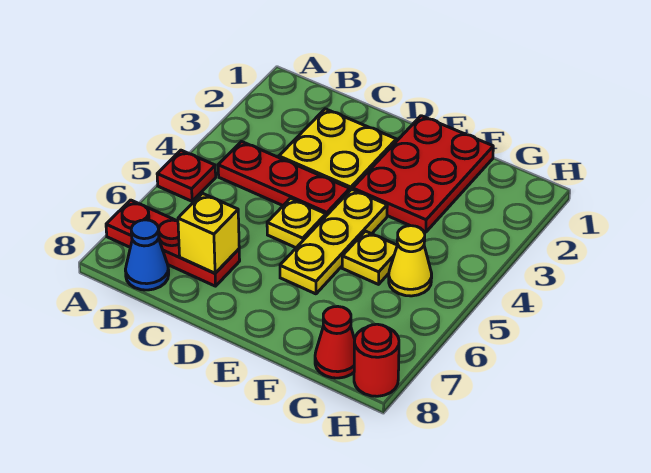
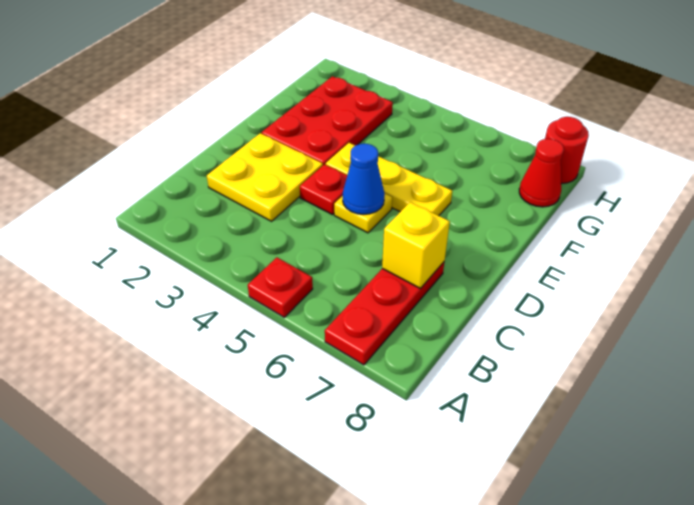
red plate B4:D4 level 1 -> red plate D4 level 1
blue cone B8 level 1 -> blue cone D5 level 2
red plate E1:F3 level 1 -> red plate E2:G3 level 1
yellow plate F5 level 1 -> none
yellow cone G5 level 1 -> none

